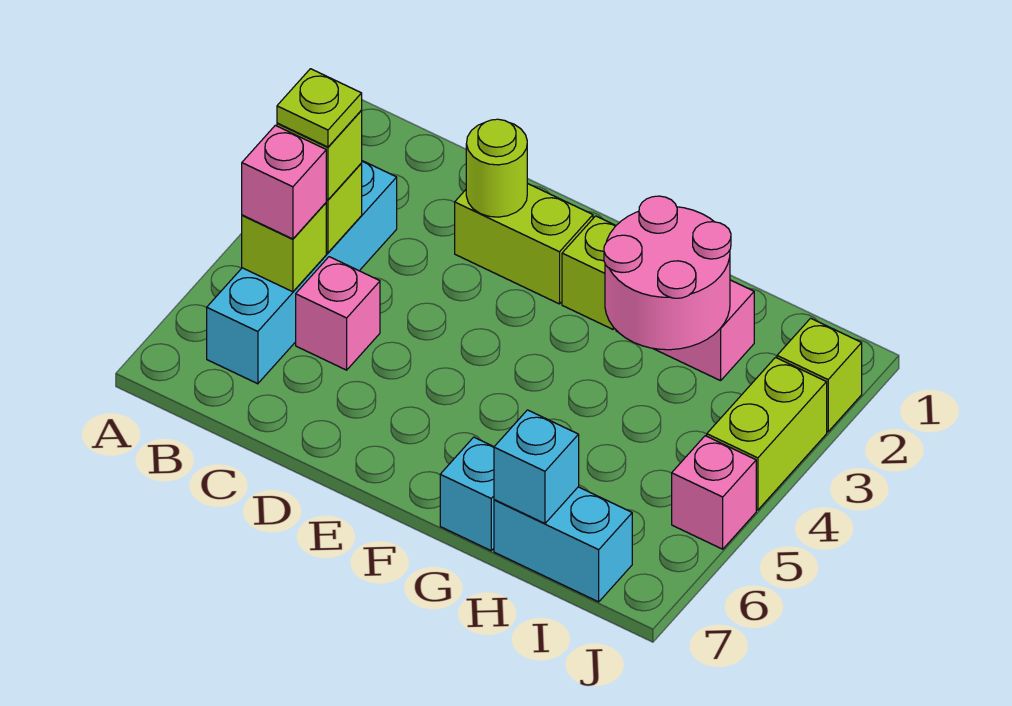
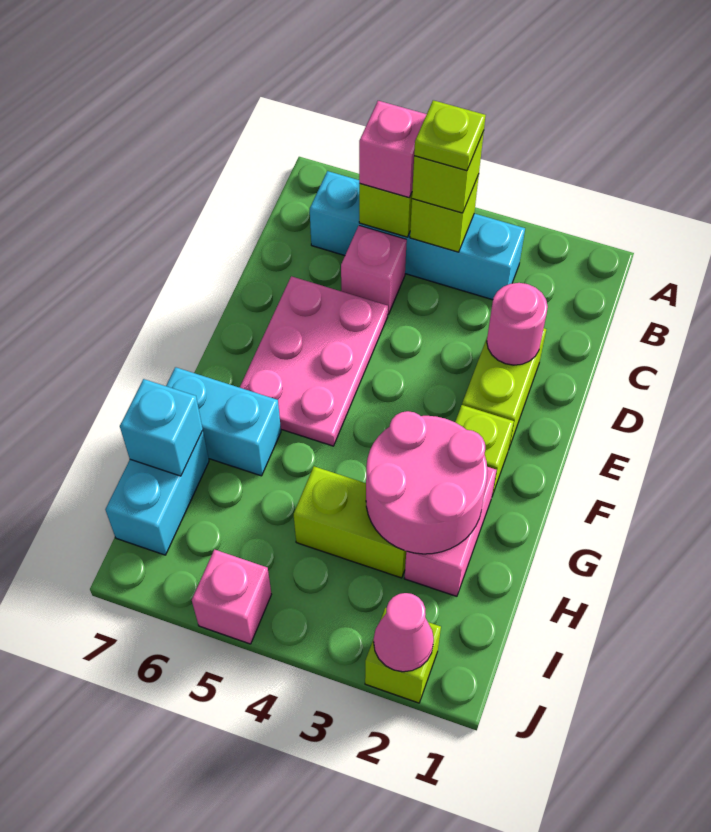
lime round brick D2 level 2 -> pink round brick D2 level 2
none -> pink plate D5:F6 level 1
cyan brick G7 level 1 -> cyan brick G6:G7 level 1
none -> pink cone J2 level 2
lime brick J3:J4 level 1 -> lime brick H3:H4 level 1

